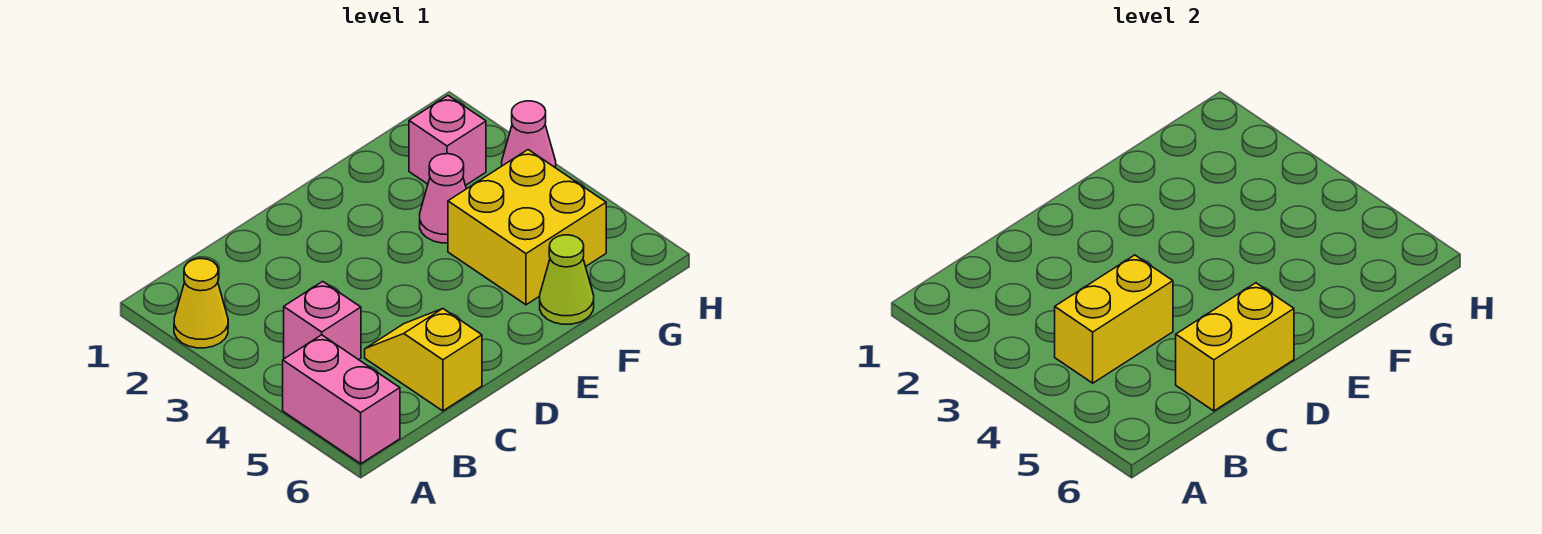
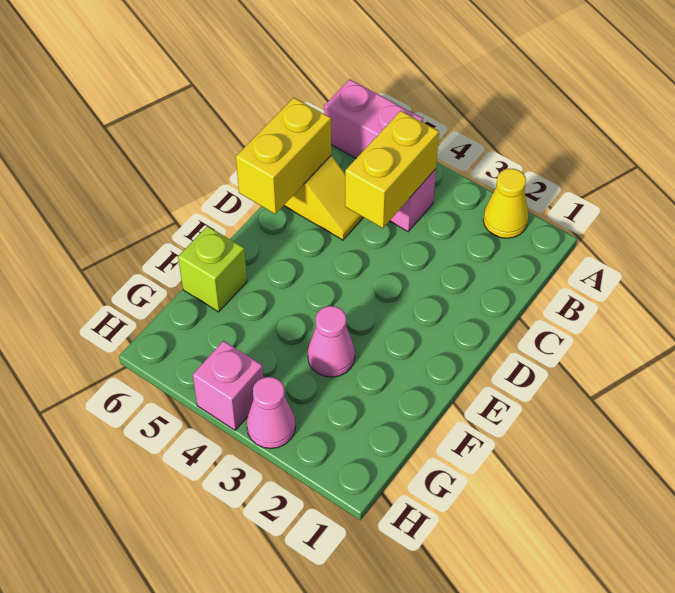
yellow brick F4:G5 level 1 -> none
lime cone F6 level 1 -> lime brick F6 level 1
pink brick G2 level 1 -> pink brick H4 level 1

